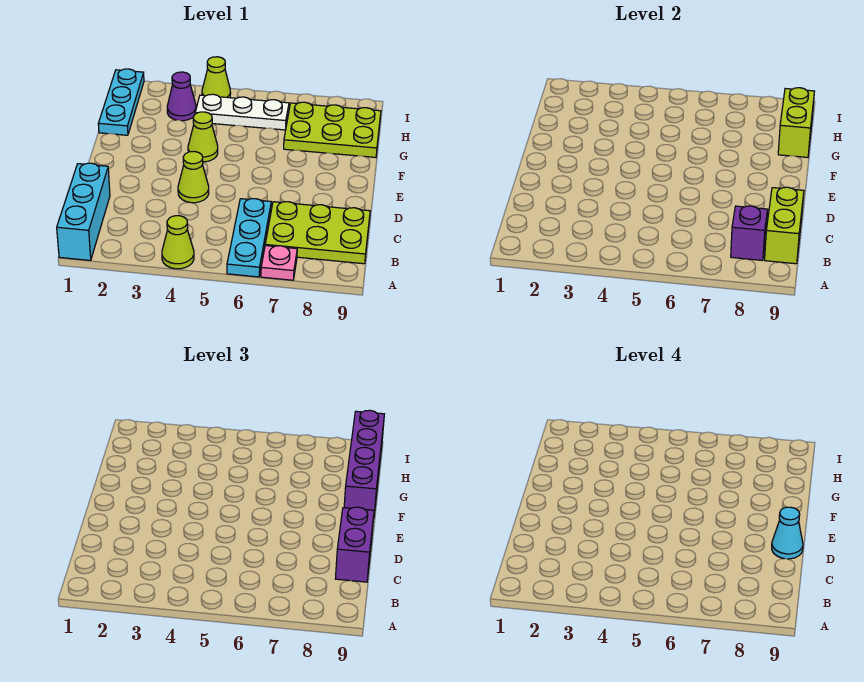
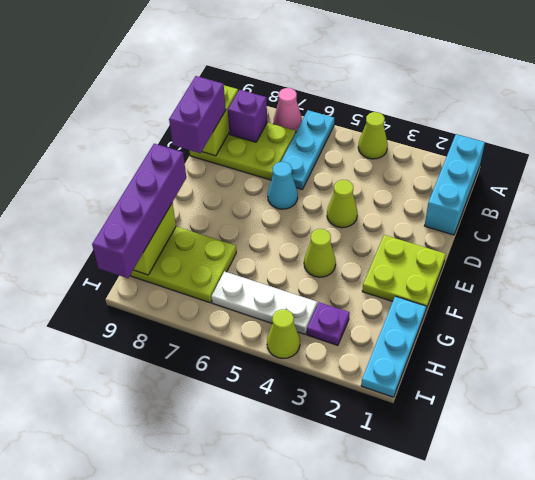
pink plate A7 level 1 -> pink cone A7 level 1
cyan cone D9 level 4 -> cyan cone D6 level 1
none -> lime plate E1:F2 level 1
purple cone H3 level 1 -> purple plate H3 level 1

